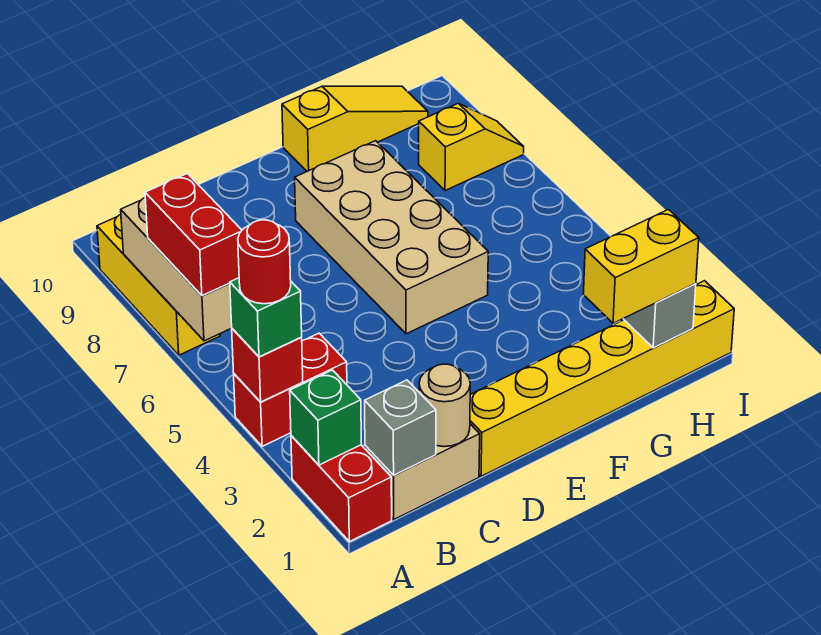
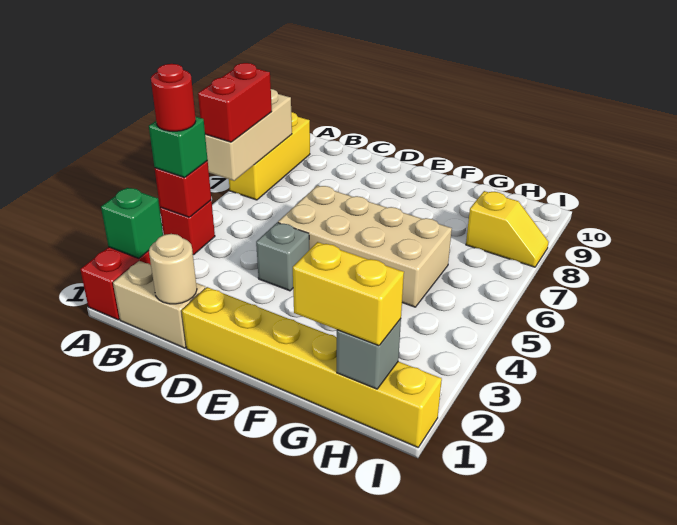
red brick A4:B4 level 1 -> red brick A4 level 1
grey brick B1 level 2 -> grey brick D4 level 1
tan brick E5:F8 level 1 -> tan brick D5:G6 level 1
yellow slope F10:H10 level 1 top F -> none

